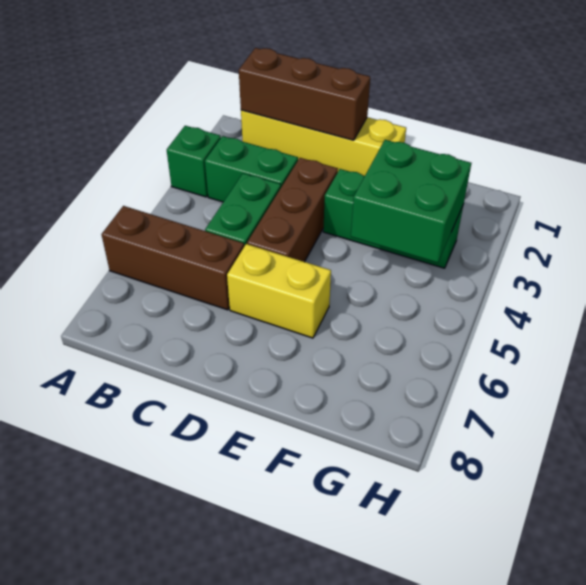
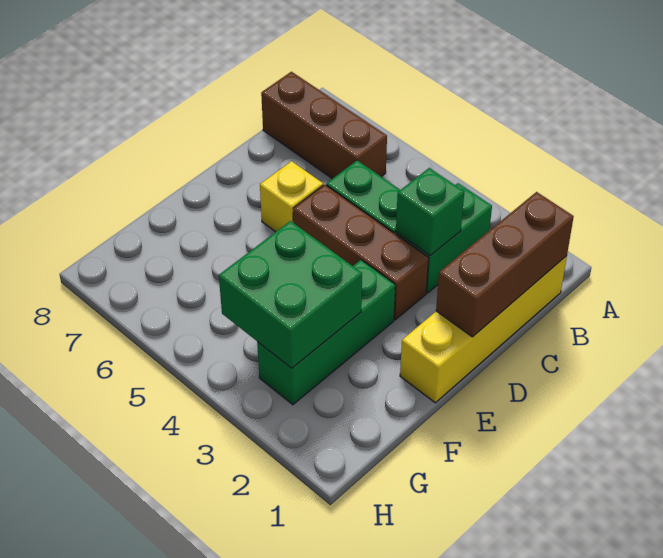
green brick A3 level 1 -> green brick C3 level 2
brown brick A6:C6 level 1 -> brown brick B6:B8 level 1
yellow brick D6:E6 level 1 -> yellow brick D6 level 1

